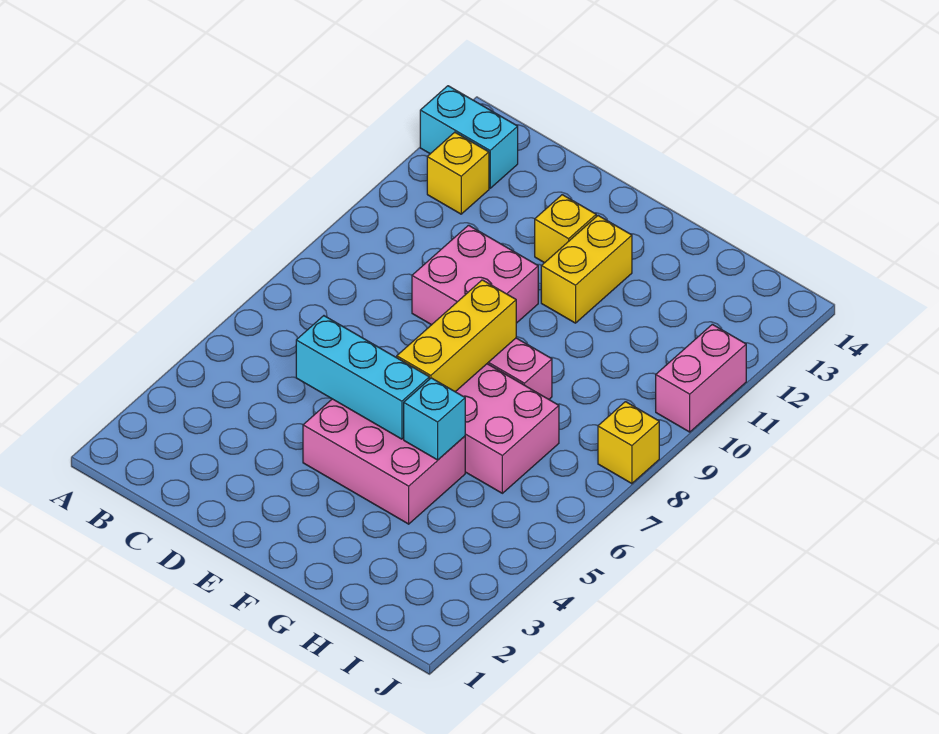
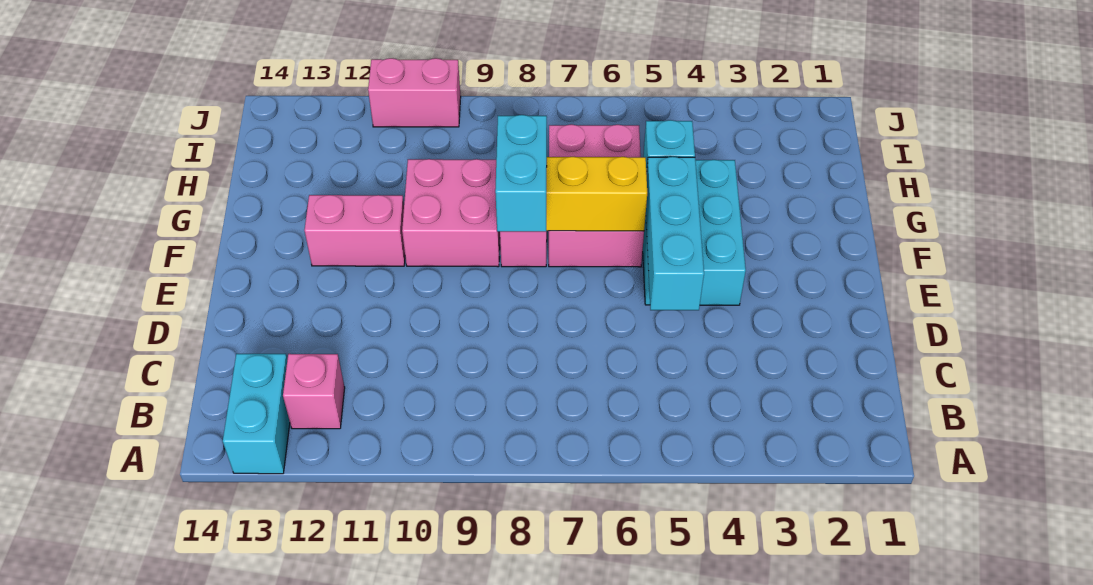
yellow brick B12 level 1 -> pink brick B12 level 1
pink brick D9:E10 level 1 -> pink brick F9:G10 level 1
pink brick E4:G5 level 1 -> cyan brick E4:G5 level 1
none -> cyan brick E8:F8 level 3
yellow brick E12 level 1 -> none
yellow brick F11:F12 level 1 -> pink brick F11:F12 level 1
yellow brick J8 level 1 -> none

